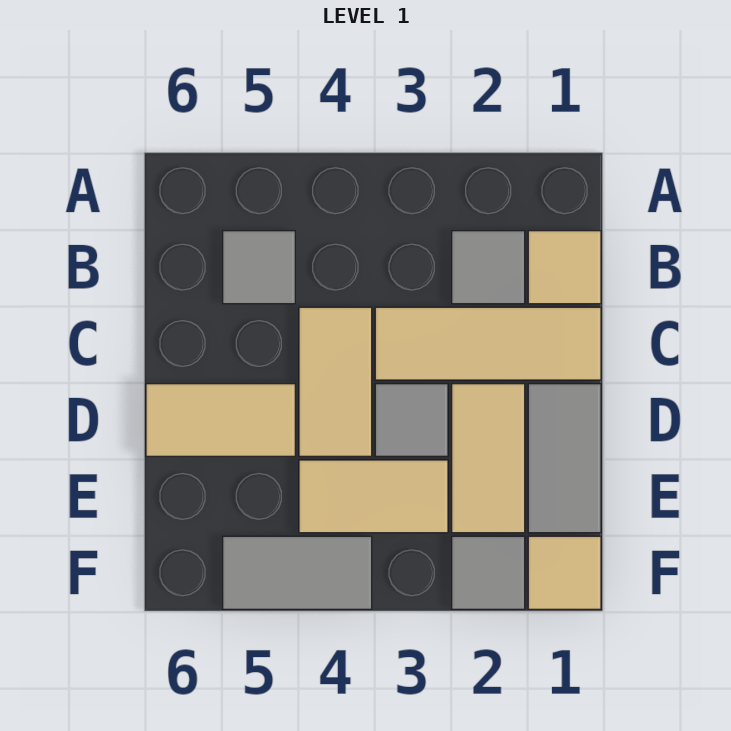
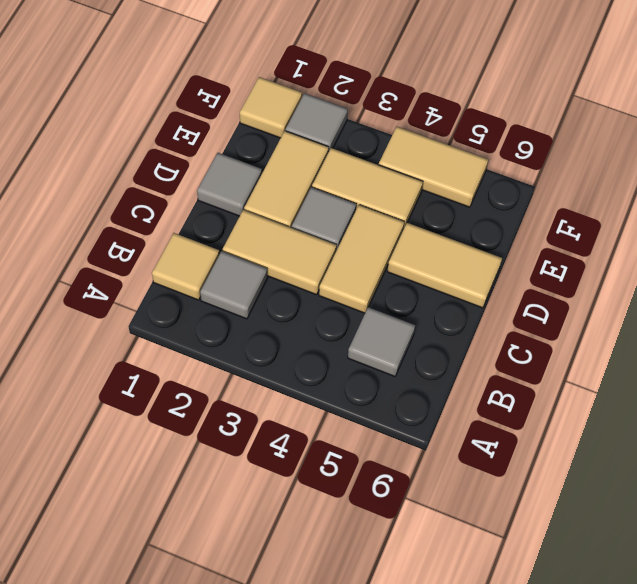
tan tile C1:C3 level 1 -> tan tile C2:C3 level 1
grey tile D1:E1 level 1 -> grey tile D1 level 1
grey tile F4:F5 level 1 -> tan tile F4:F5 level 1

